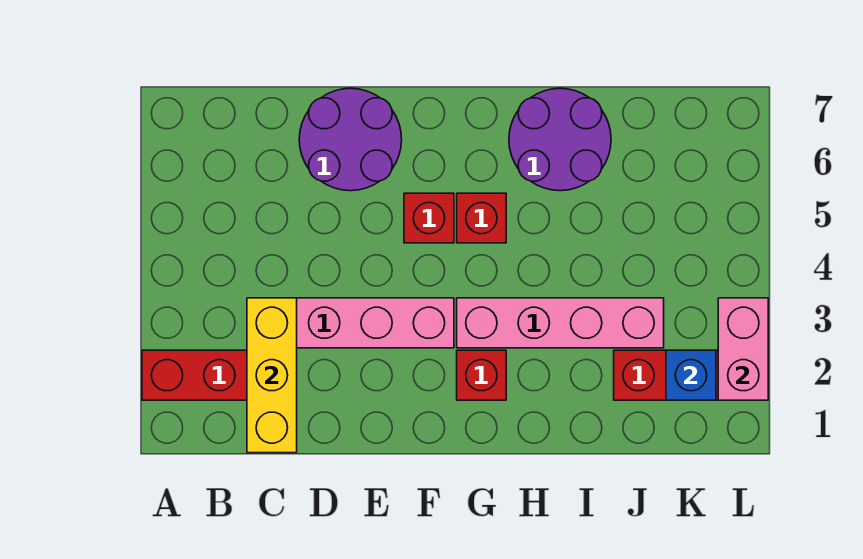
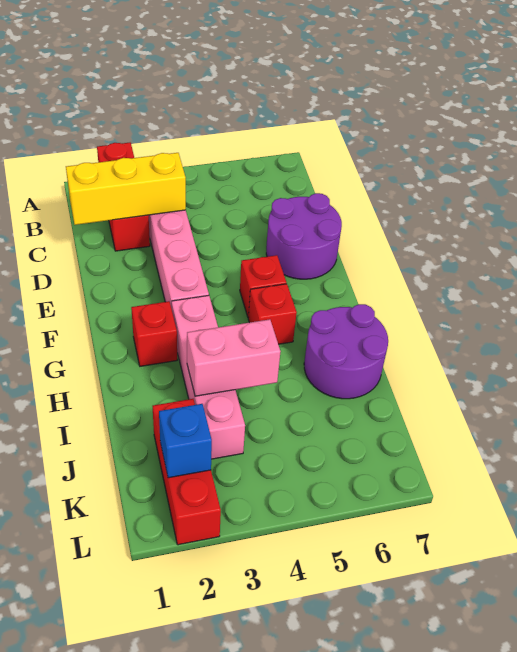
pink brick L2:L3 level 2 -> pink brick I3:I4 level 2

